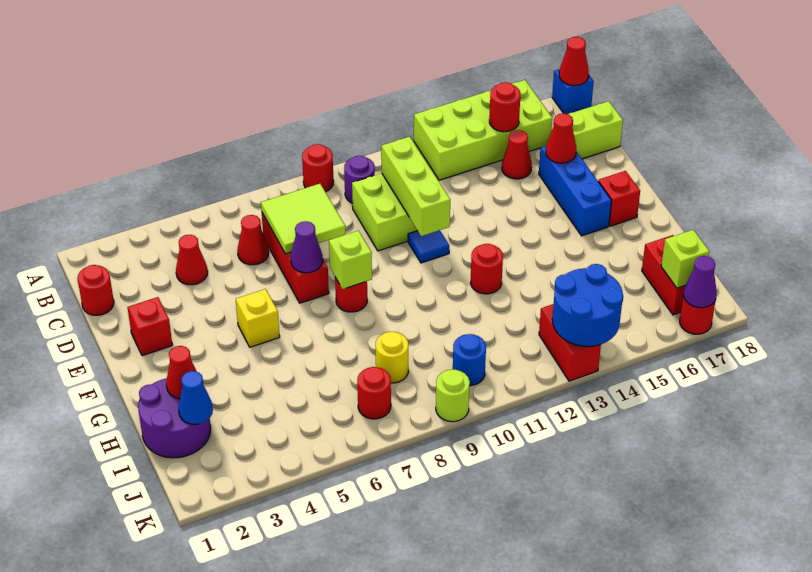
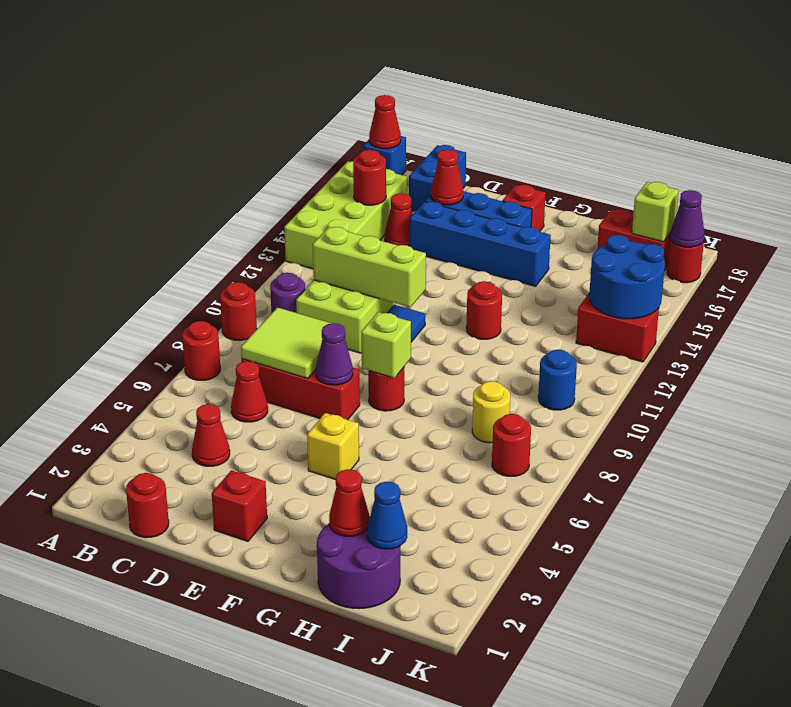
none -> red round brick A7 level 1
lime brick C17:C18 level 1 -> blue brick C17:C18 level 1
none -> blue brick D15:G15 level 1
lime round brick K9 level 1 -> none

